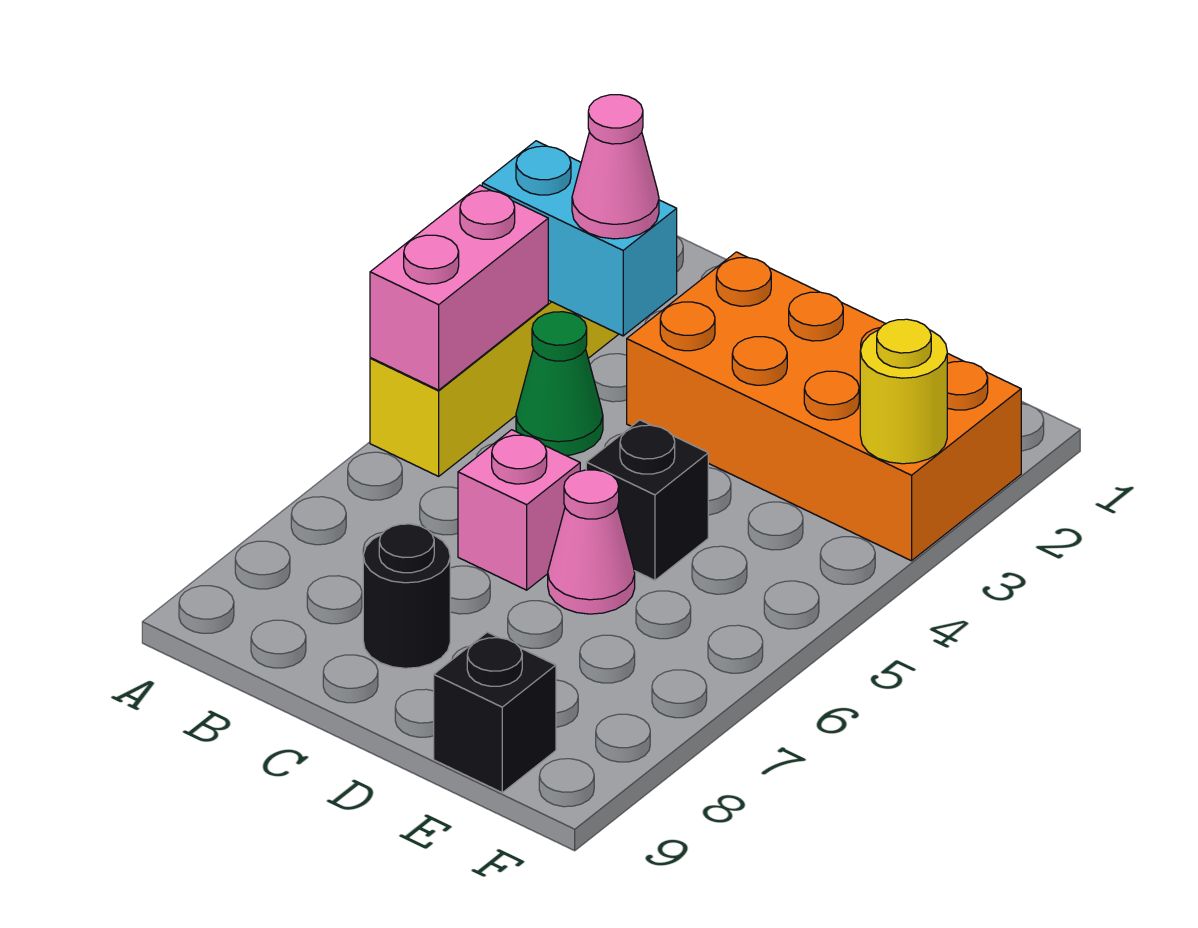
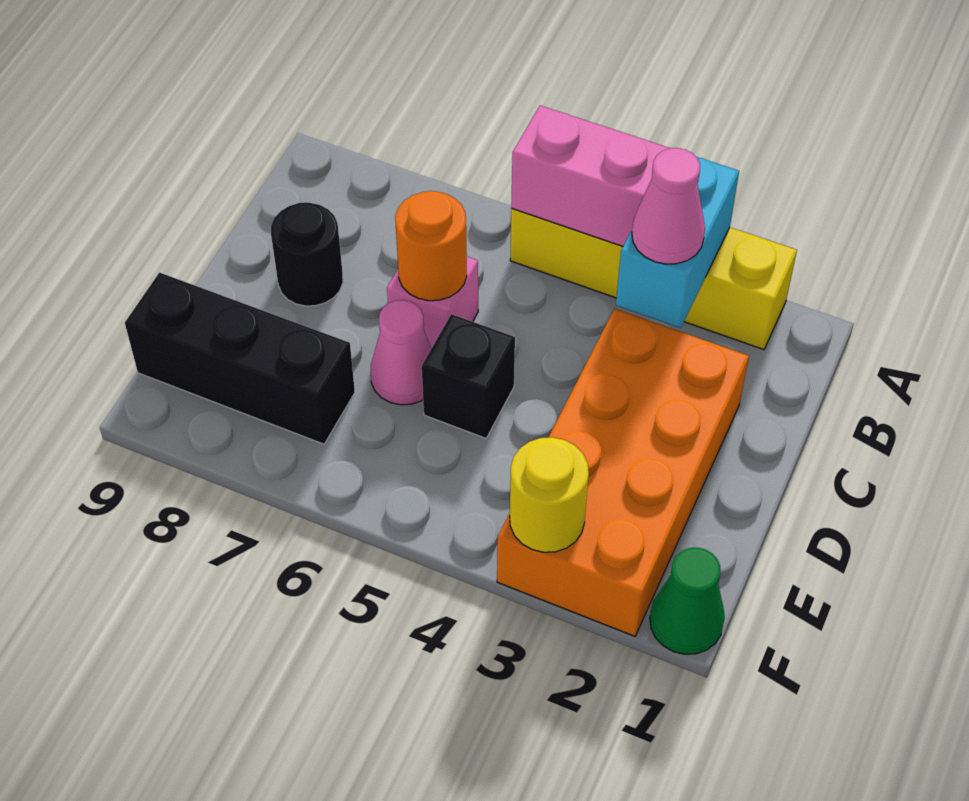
green cone B4 level 1 -> green cone F1 level 1
none -> orange round brick C6 level 2
black brick E9 level 1 -> black brick E7:E9 level 1

